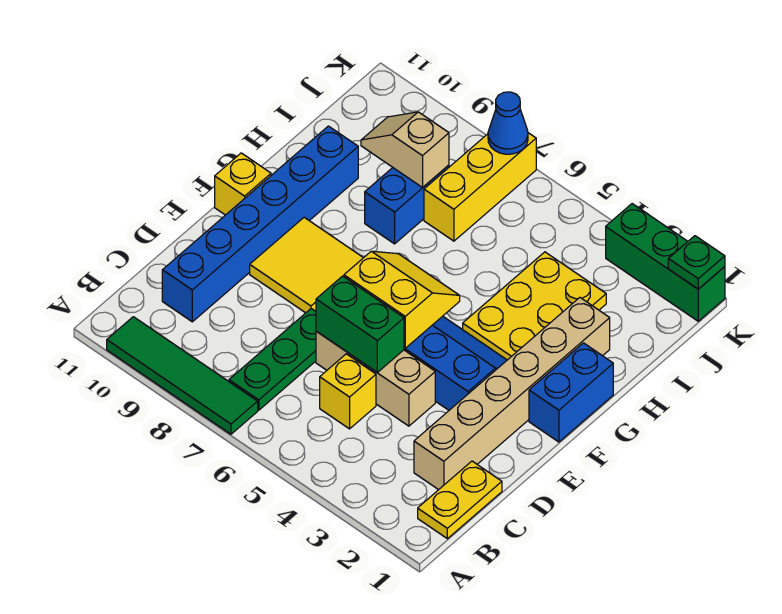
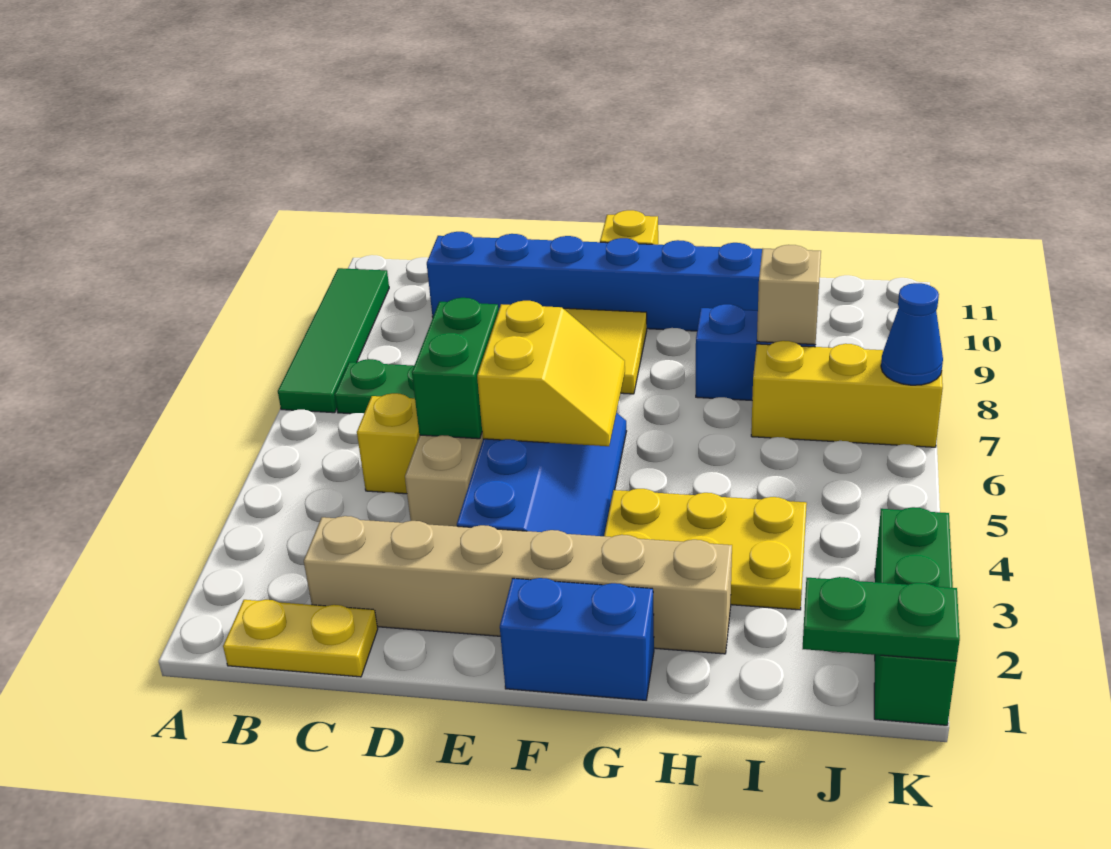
green plate K1 level 2 -> green plate J1:K1 level 2

